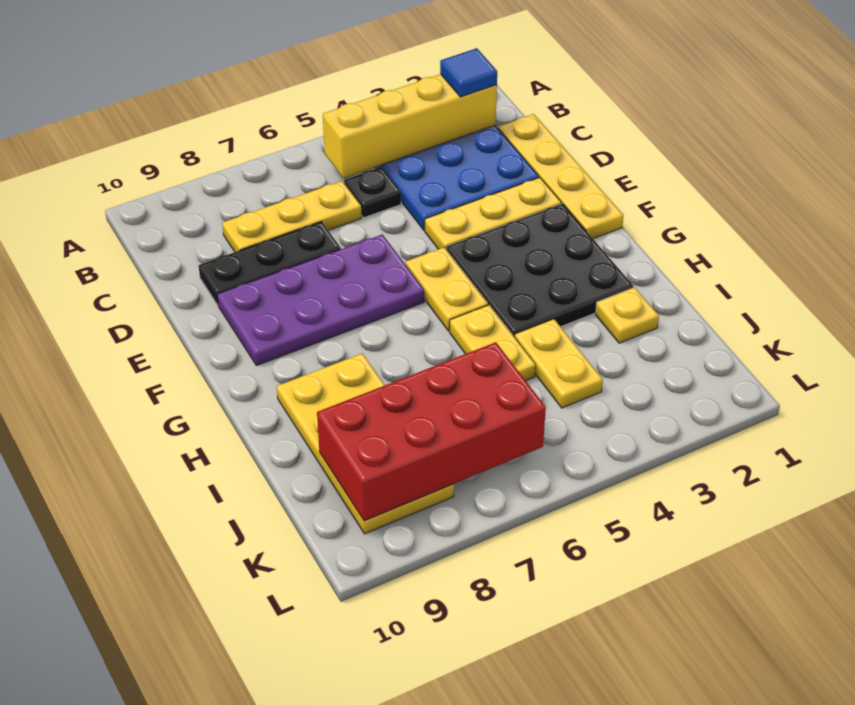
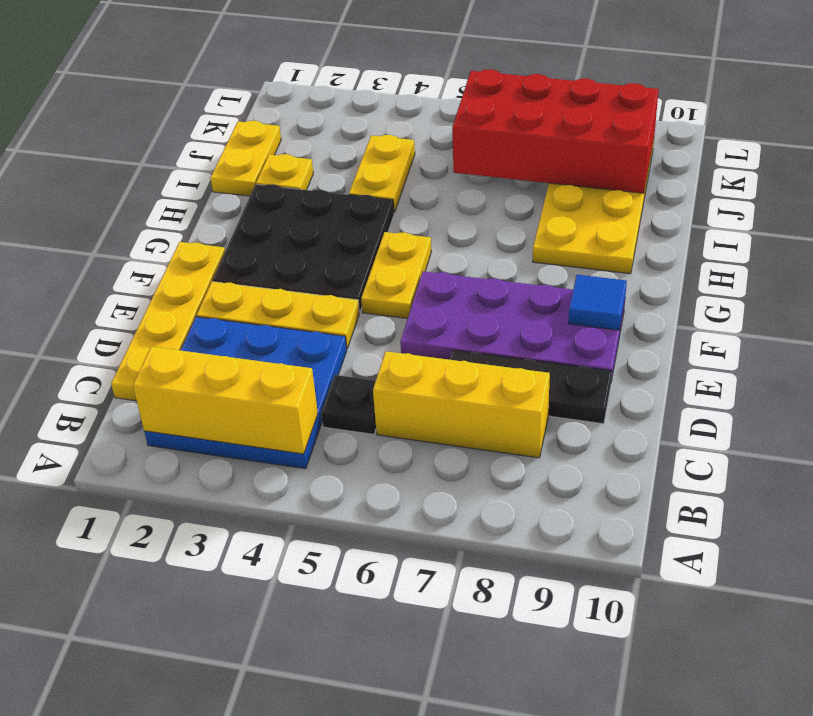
yellow brick B2:B5 level 2 -> yellow brick B2:B4 level 2
blue tile B2 level 3 -> blue tile F9 level 2
yellow plate C6:C8 level 1 -> yellow brick C6:C8 level 1
yellow plate H5:I5 level 1 -> yellow plate I1:J1 level 1

